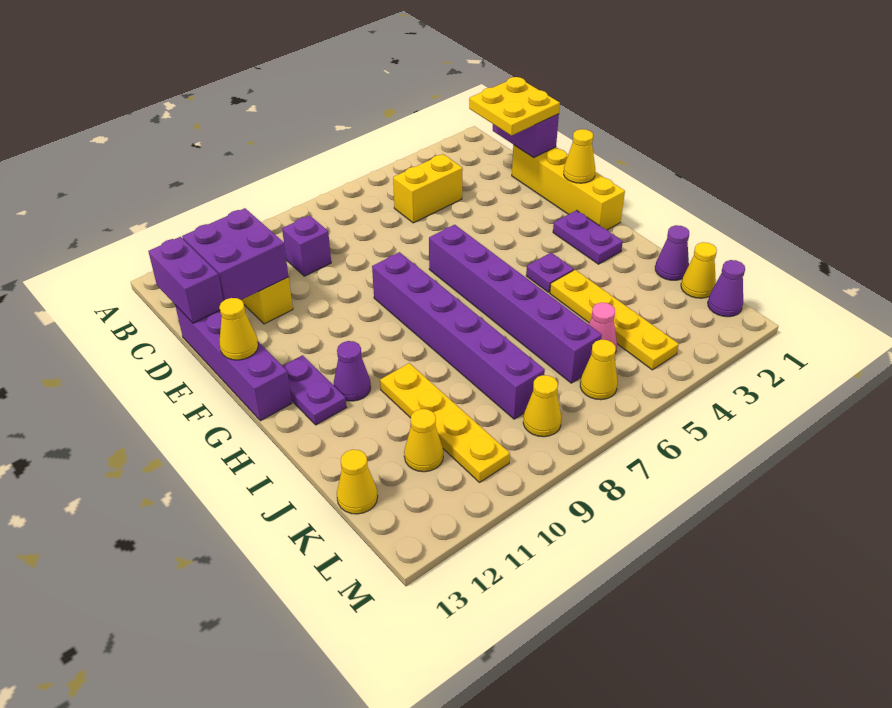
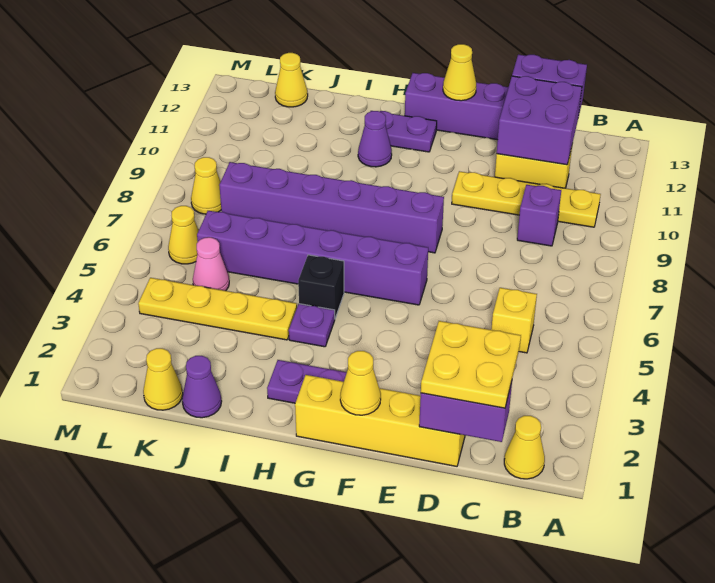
yellow brick C4:C5 level 1 -> yellow brick C5 level 1
none -> black brick H5 level 1
yellow plate I10:L10 level 1 -> yellow plate B10:E10 level 1
yellow cone K11 level 1 -> yellow cone B1 level 1
purple cone L1 level 1 -> none

